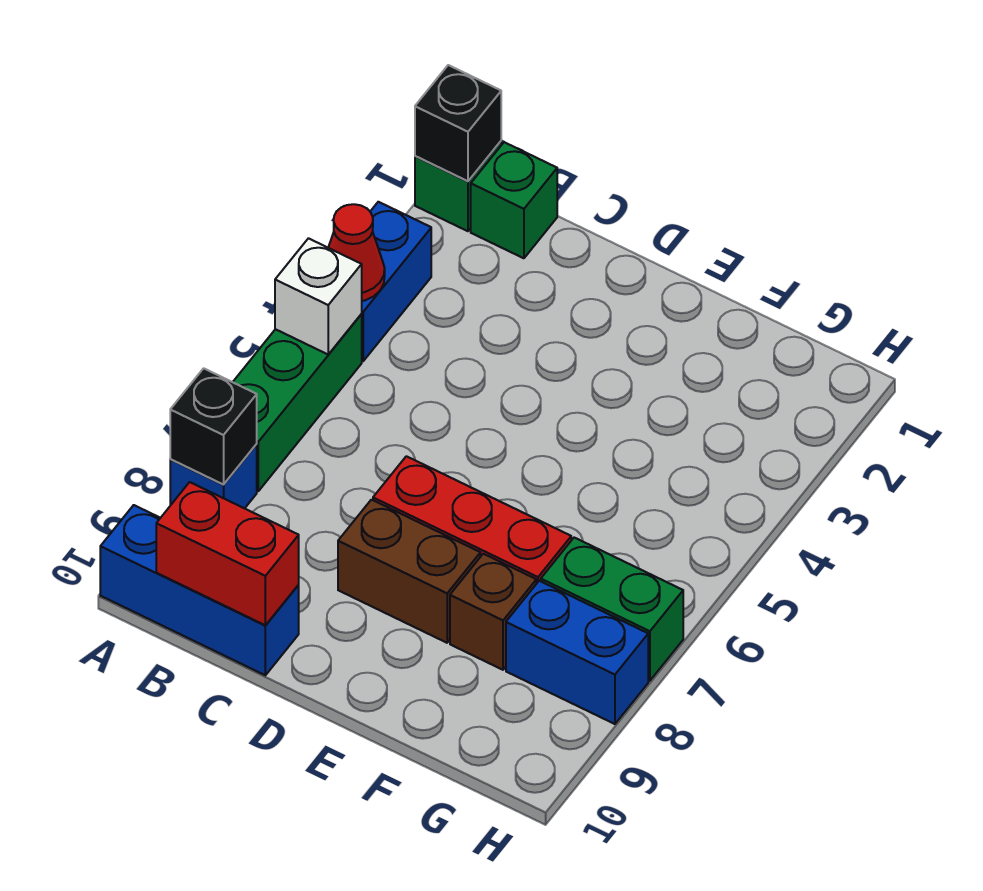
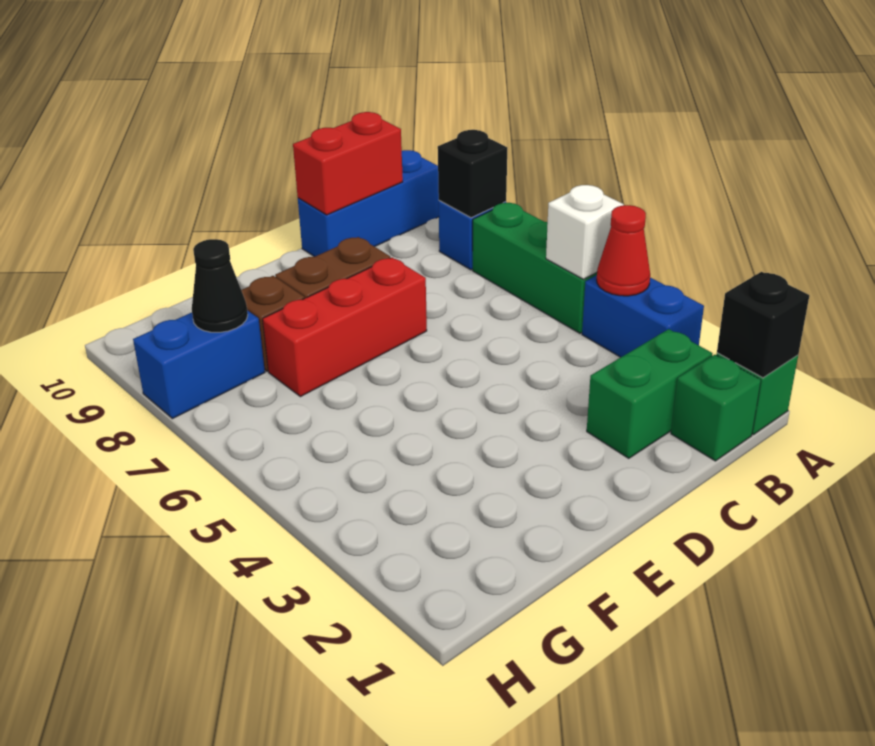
green brick G7:H7 level 1 -> green brick B2:C2 level 1
none -> black cone G8 level 2

